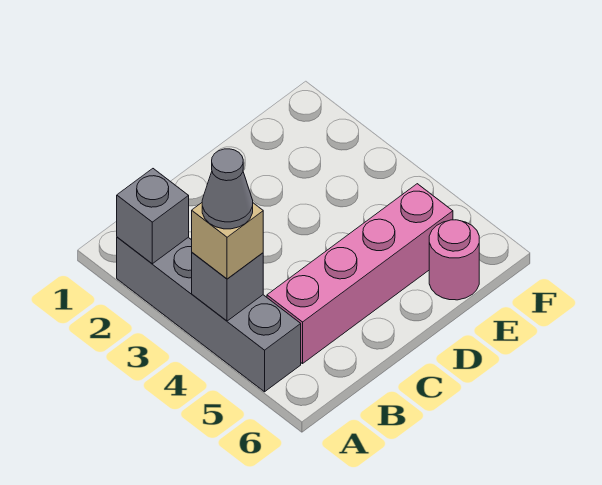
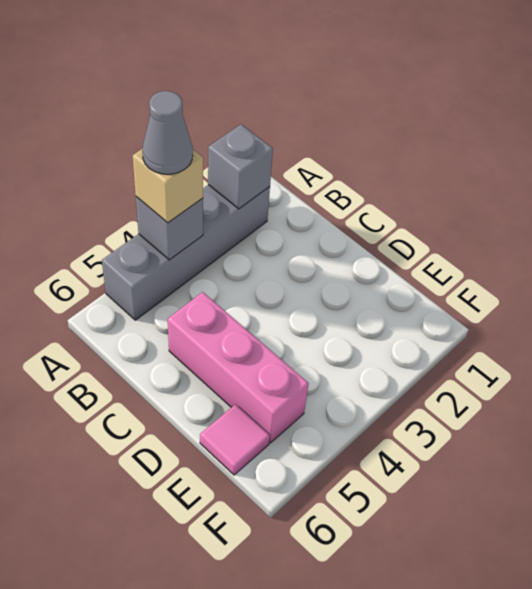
pink brick B5:E5 level 1 -> pink brick C5:E5 level 1
pink round brick E6 level 1 -> pink tile E6 level 1

